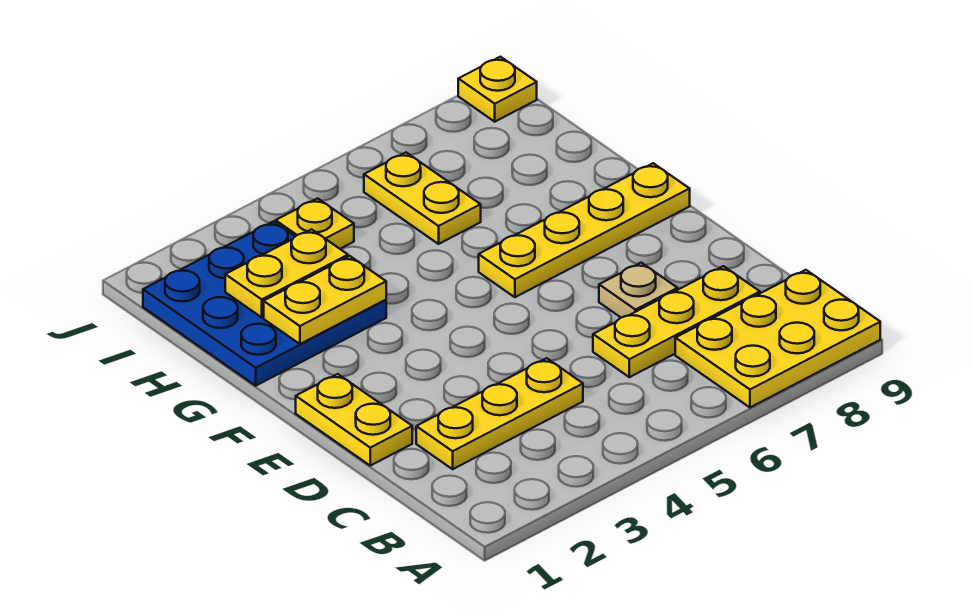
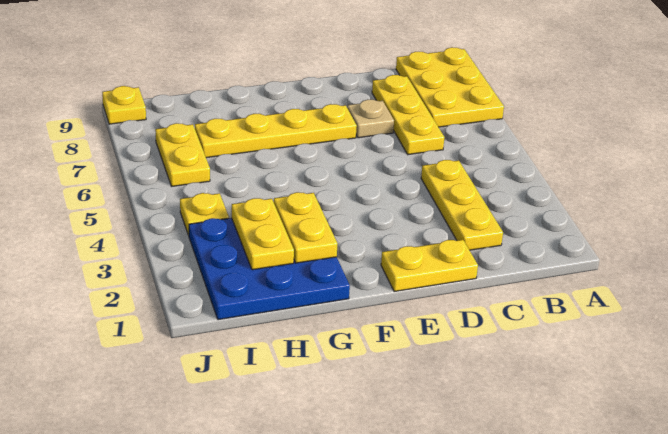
yellow plate F6:F9 level 1 -> yellow plate E7:H7 level 1
yellow plate H6:I6 level 1 -> yellow plate I6:I7 level 1

